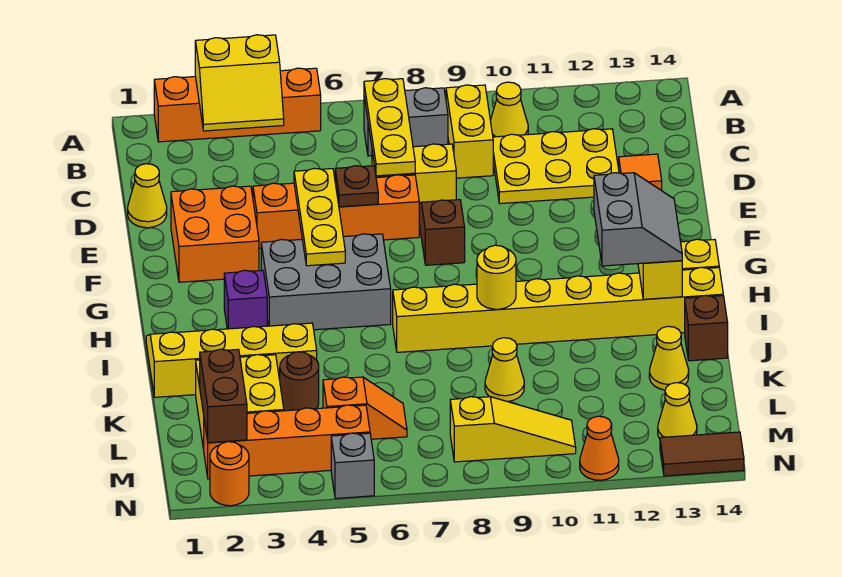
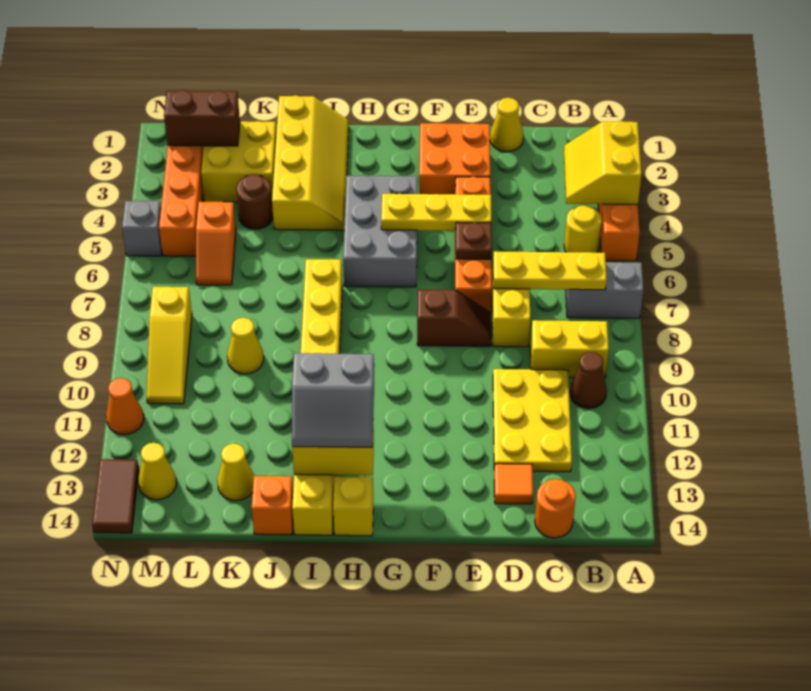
grey brick B7:B8 level 1 -> grey brick A7:B7 level 1
yellow cone B10 level 1 -> brown cone B10 level 1
purple brick H3 level 1 -> none
yellow round brick I9 level 2 -> yellow round brick B5 level 1
brown brick J14 level 1 -> orange brick J14 level 1
orange round brick N2 level 1 -> orange round brick C14 level 1

